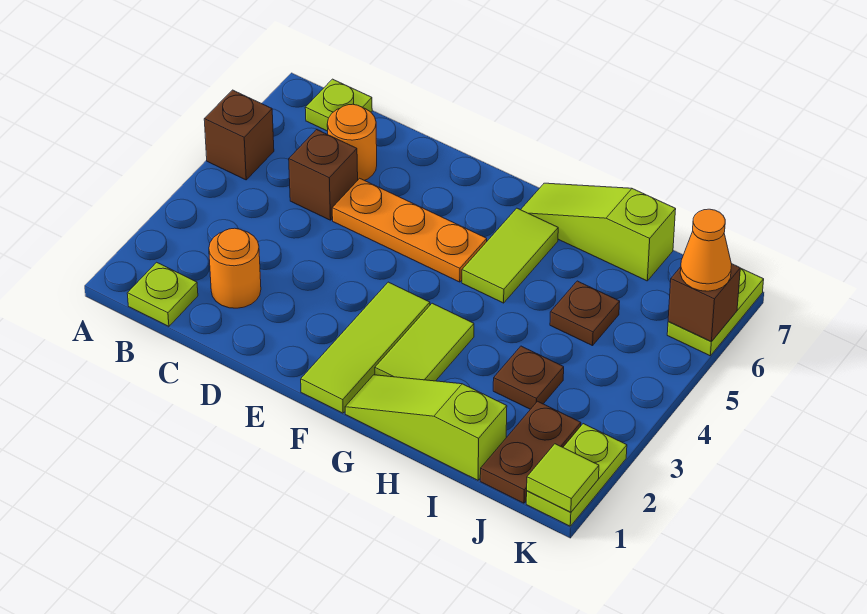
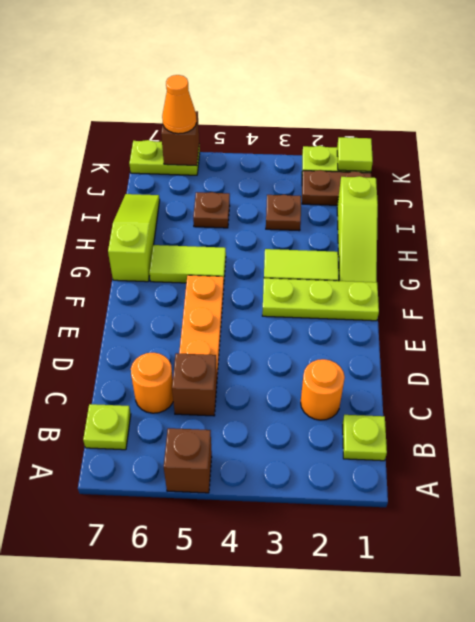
lime tile F1:F3 level 1 -> lime plate F1:F3 level 1
lime slope G7:I7 level 1 top I -> lime slope G7:I7 level 1 top G

